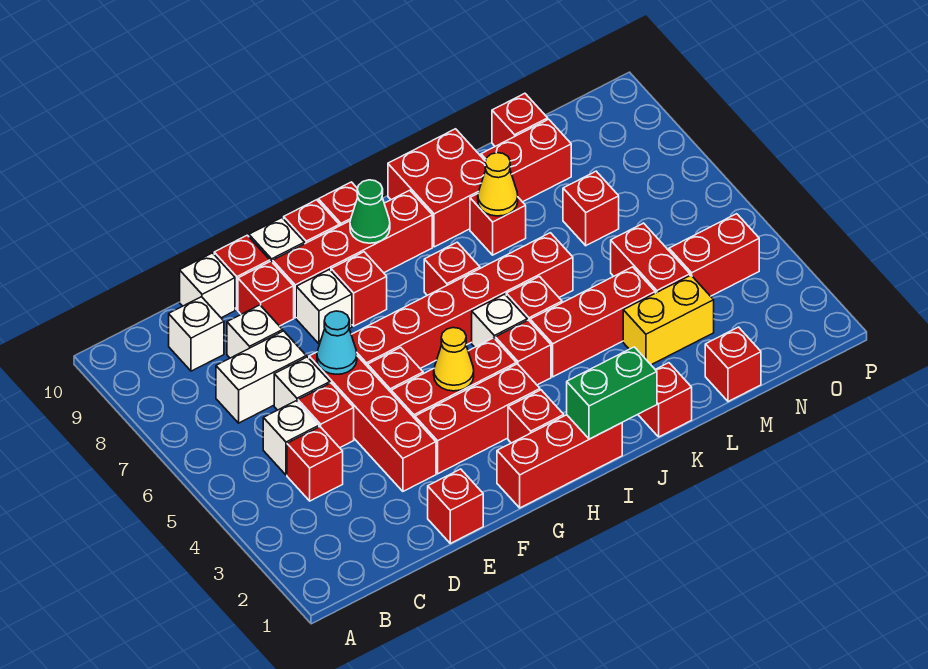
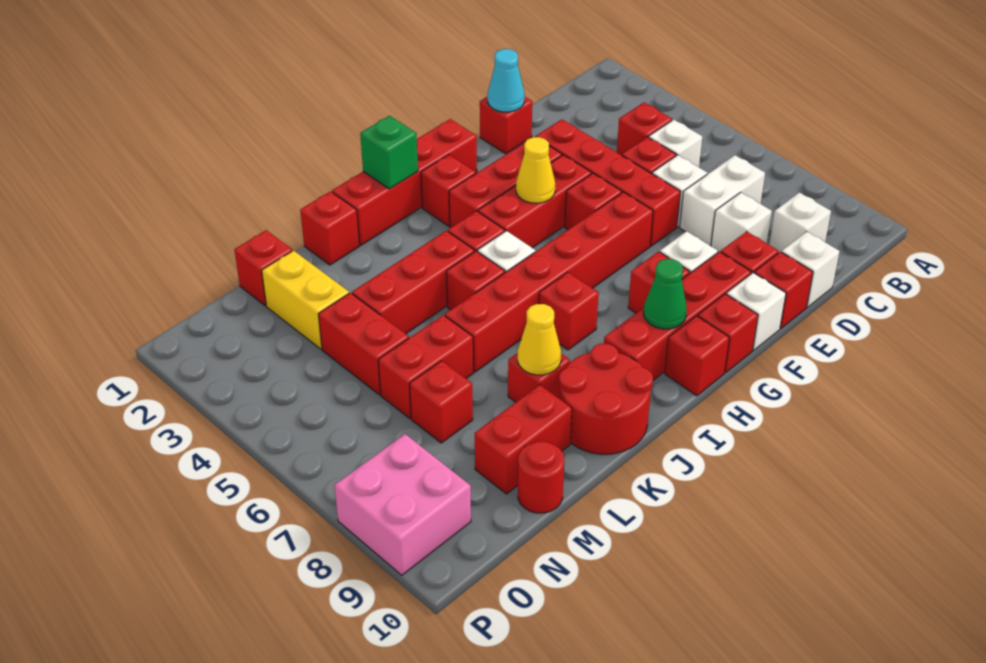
cyan cone E6 level 2 -> cyan cone E1 level 2
red brick G1:I1 level 1 -> red brick G1:J1 level 1
green brick I1:J1 level 2 -> green brick I1 level 2
red brick J9:K10 level 1 -> red round brick J9:K10 level 1
yellow brick L3:M3 level 1 -> yellow brick M2:M3 level 1
red brick M10 level 1 -> red round brick M10 level 1
red brick N4:O4 level 1 -> red brick L6:M6 level 1
none -> pink brick O8:P9 level 1

